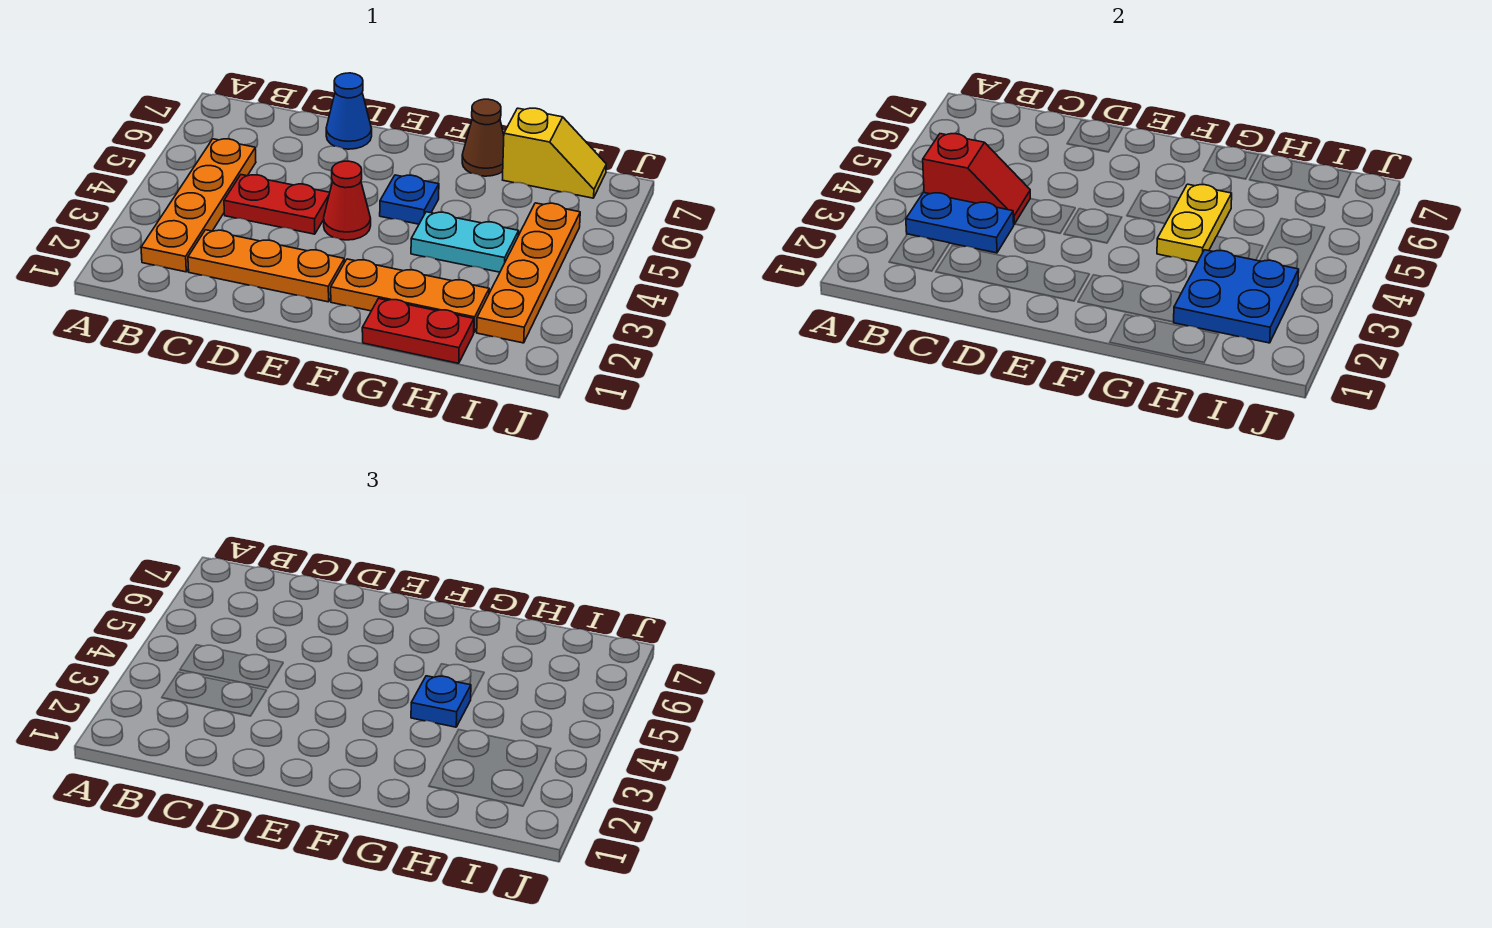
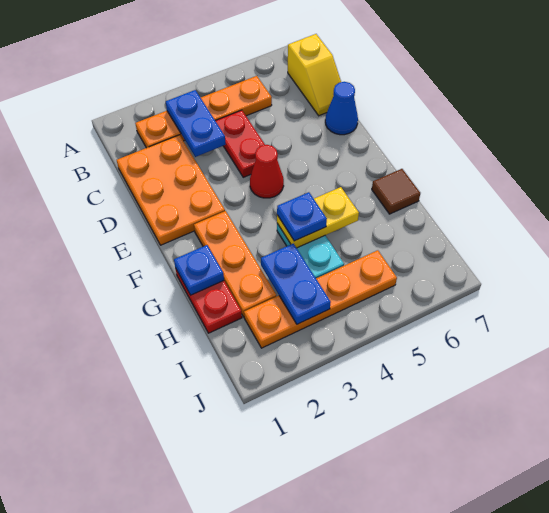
red slope B4:C4 level 2 top B -> none
orange plate C2:E2 level 1 -> orange plate C1:E2 level 1
blue plate F5 level 1 -> blue plate G1 level 2
brown cone G7 level 1 -> brown tile G7 level 1
blue plate H2:I3 level 2 -> blue plate H3:I3 level 2
yellow slope H7:I7 level 1 top H -> yellow slope B7:C7 level 1 top B

